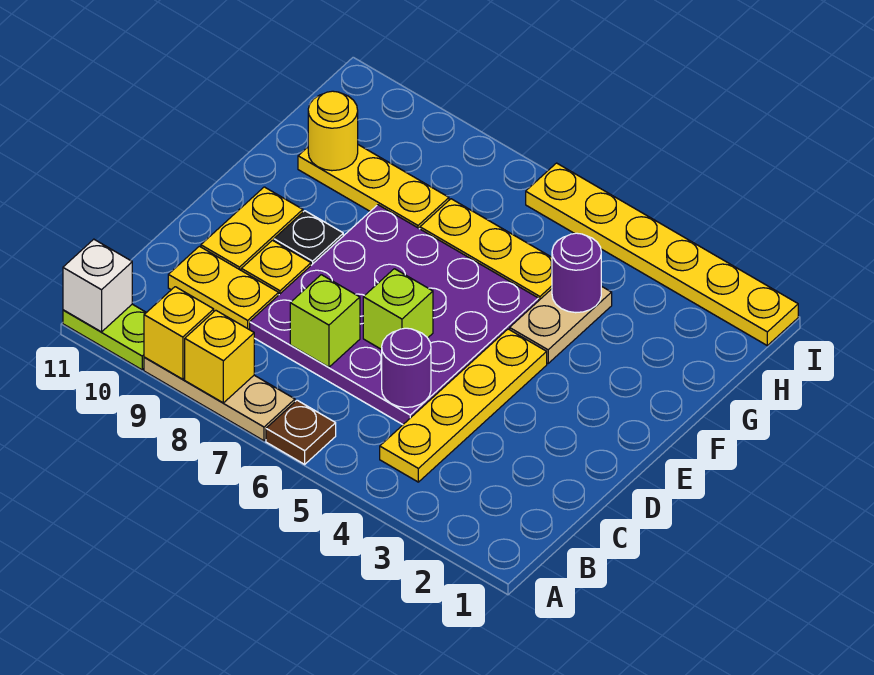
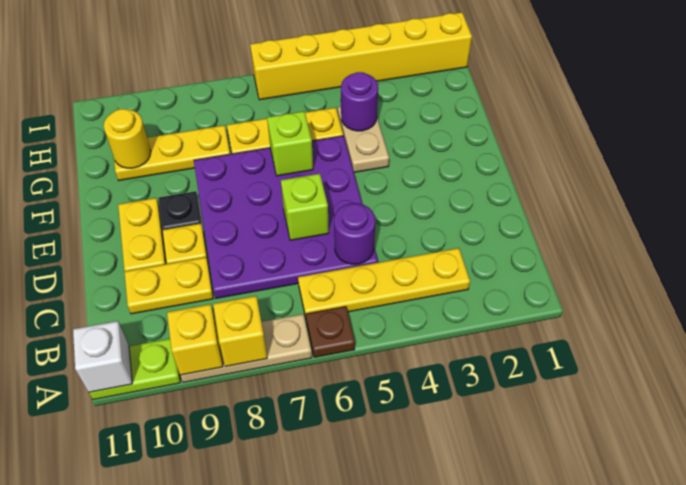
yellow plate B4:E4 level 1 -> yellow plate B3:B6 level 1
lime brick C7 level 2 -> lime brick F6 level 2
yellow plate I1:I6 level 1 -> yellow brick I1:I6 level 1

